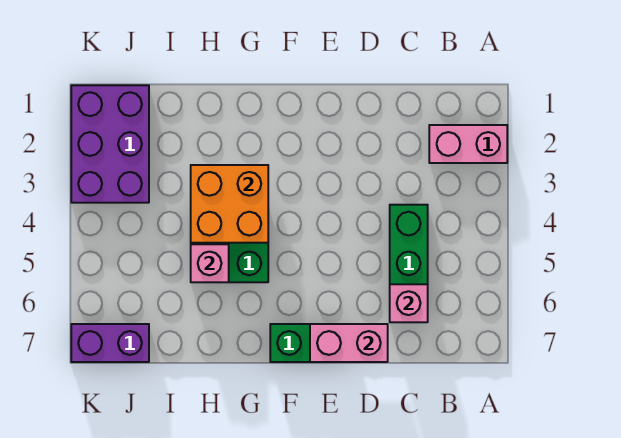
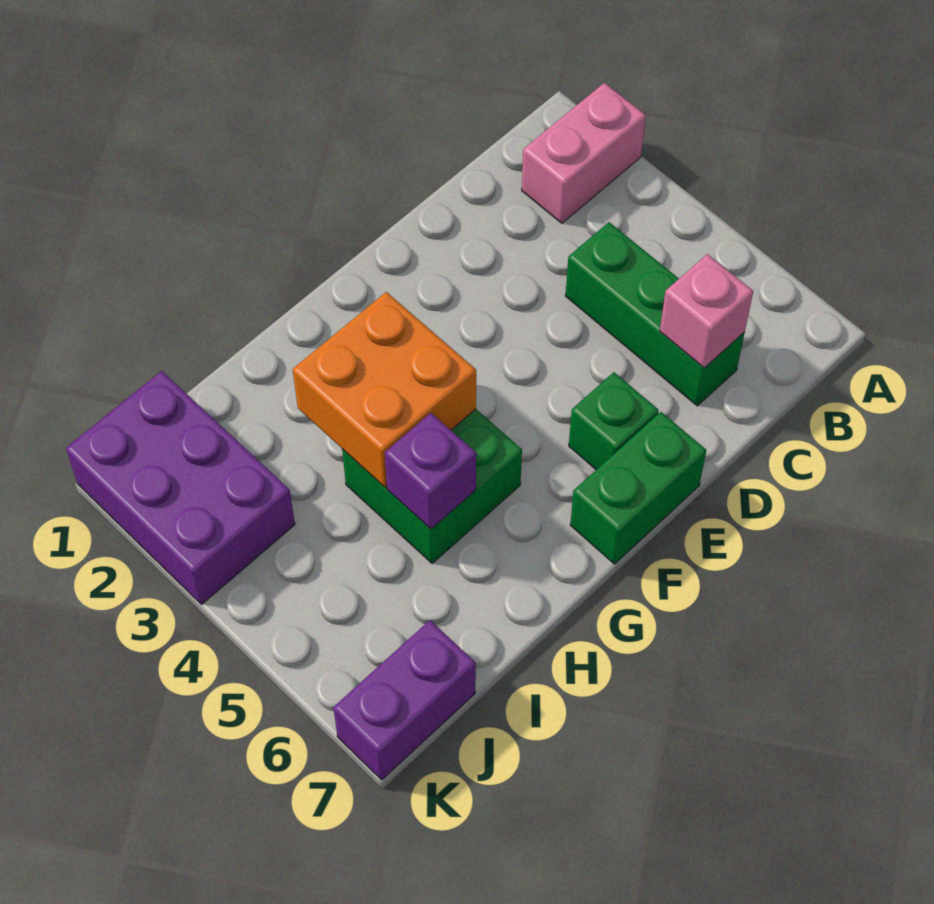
pink brick D7:E7 level 2 -> none
none -> green brick E6 level 1
pink brick H5 level 2 -> purple brick H5 level 2

